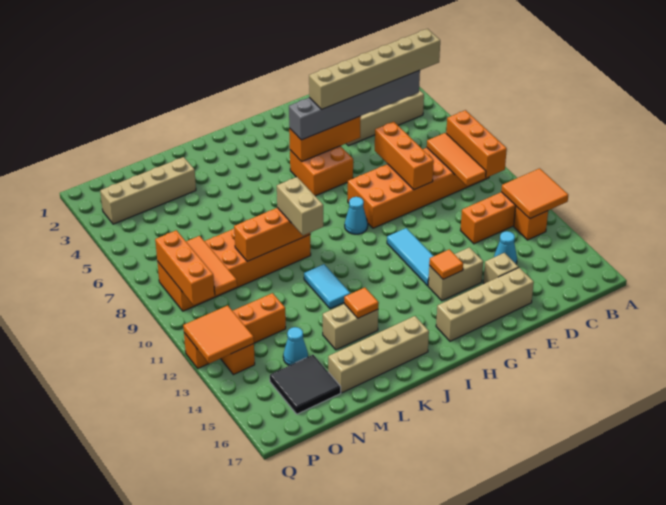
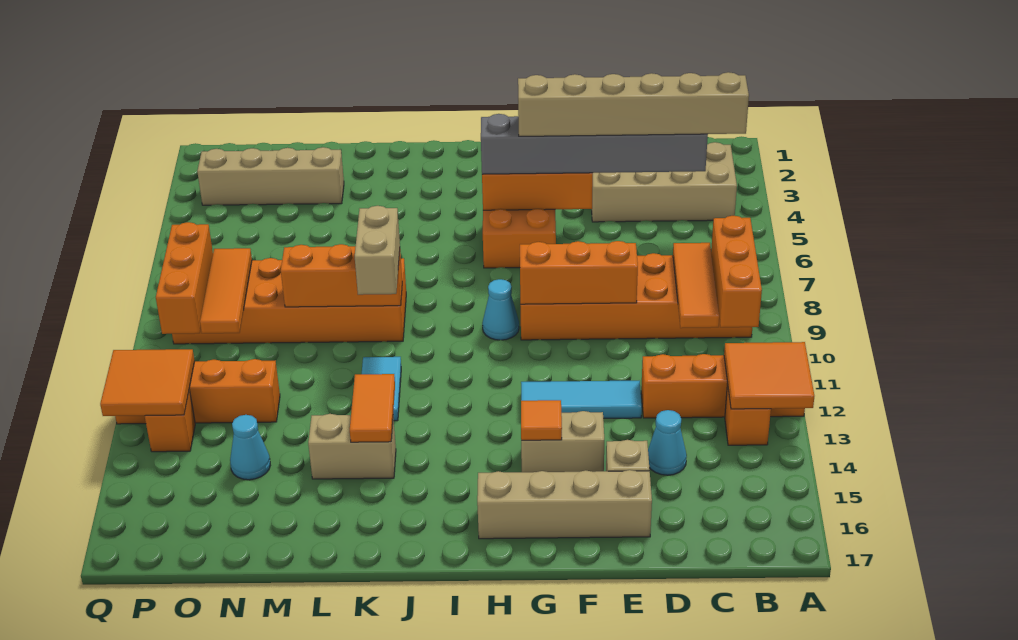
orange brick E7:E9 level 2 -> orange brick E9:G9 level 2
cyan tile G11:G13 level 1 -> cyan tile E12:G12 level 1
tan brick J16:M16 level 1 -> none
orange tile K14 level 2 -> orange tile K13:K14 level 2
black tile N15:O16 level 1 -> none

